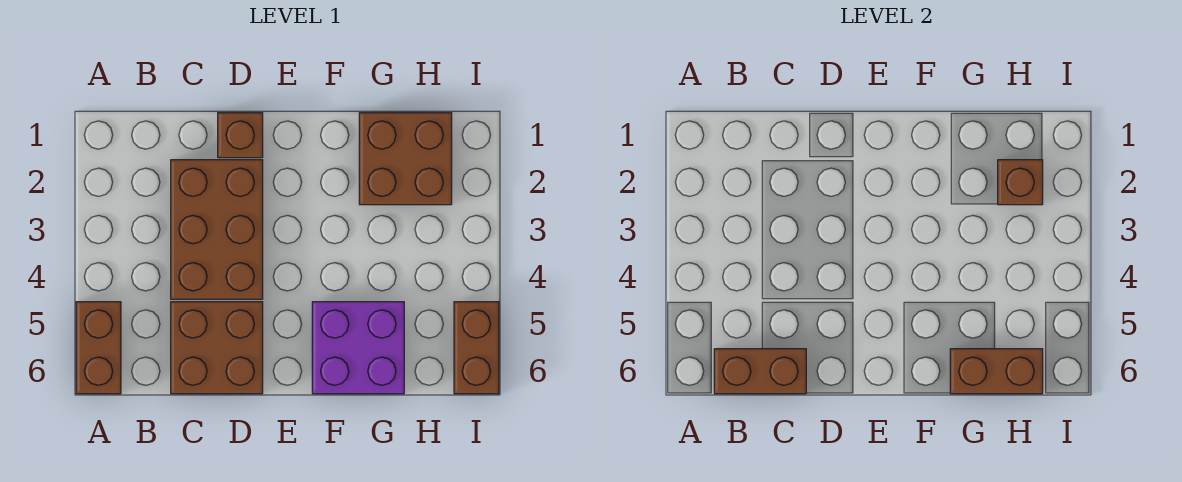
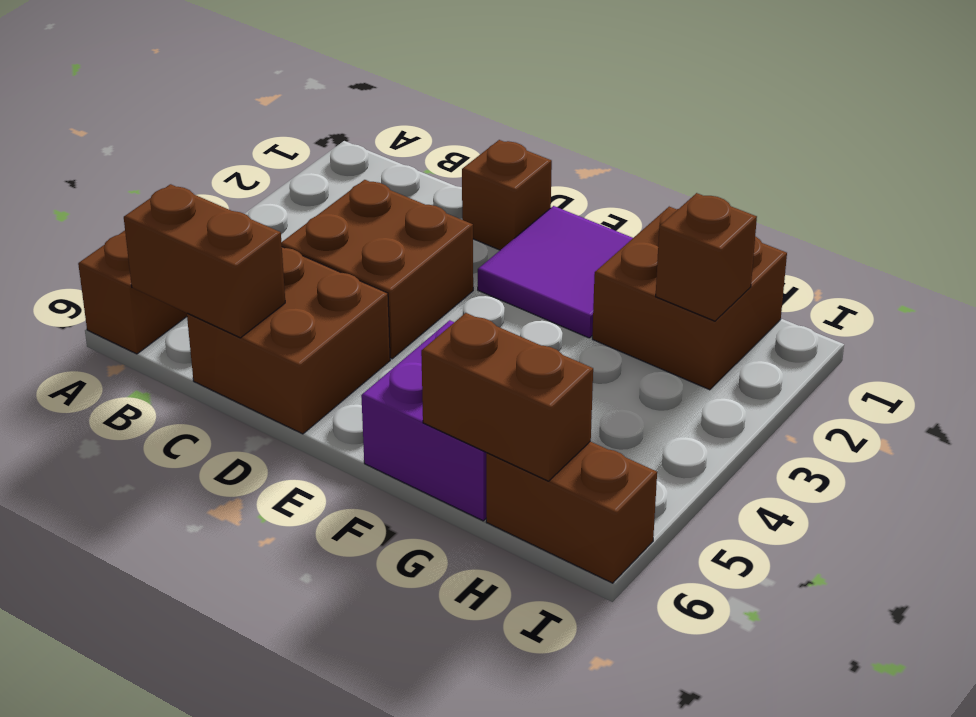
brown brick C2:D4 level 1 -> brown brick C3:D4 level 1
none -> purple tile E1:F2 level 1
brown brick I5:I6 level 1 -> brown brick H6:I6 level 1

